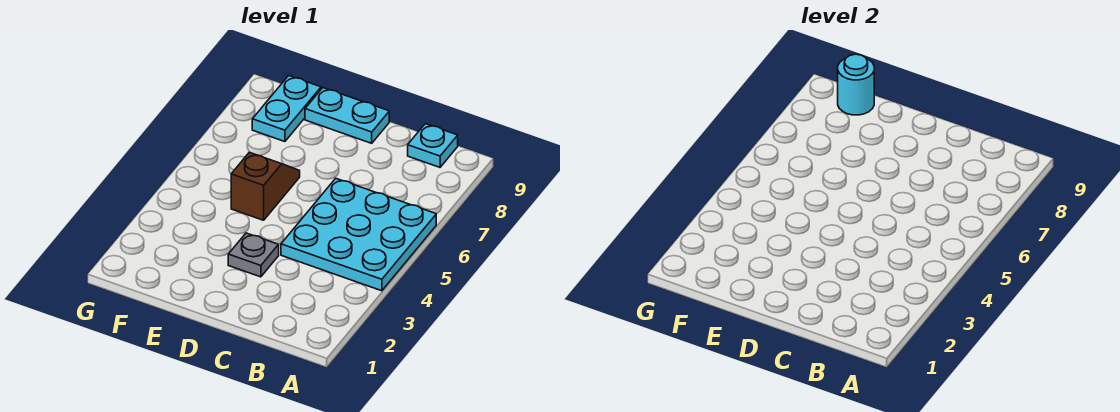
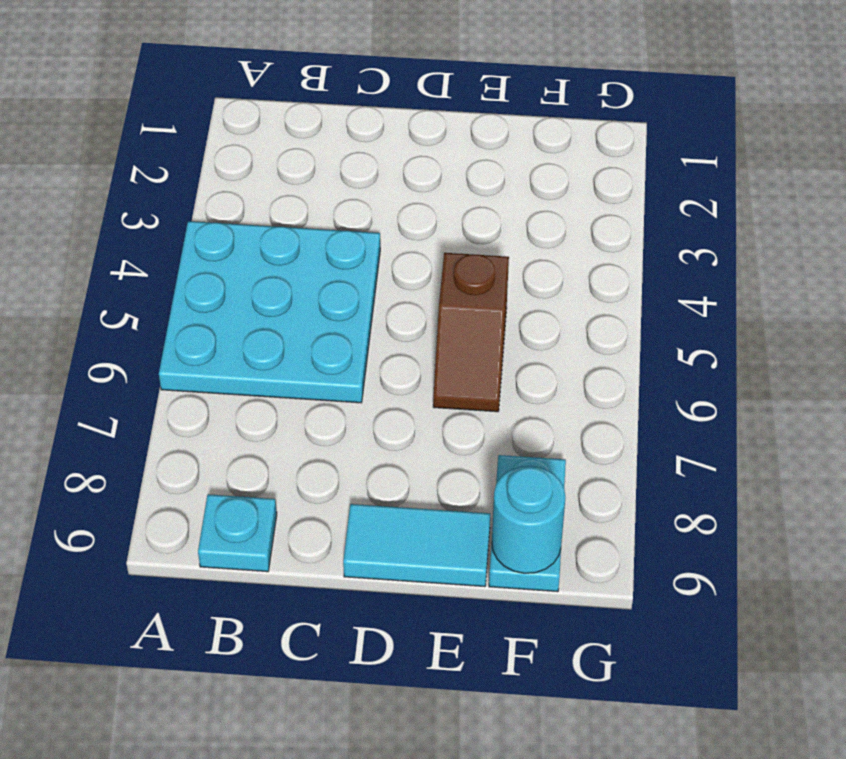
grey plate D3 level 1 -> none
cyan plate D9:E9 level 1 -> cyan tile D9:E9 level 1

